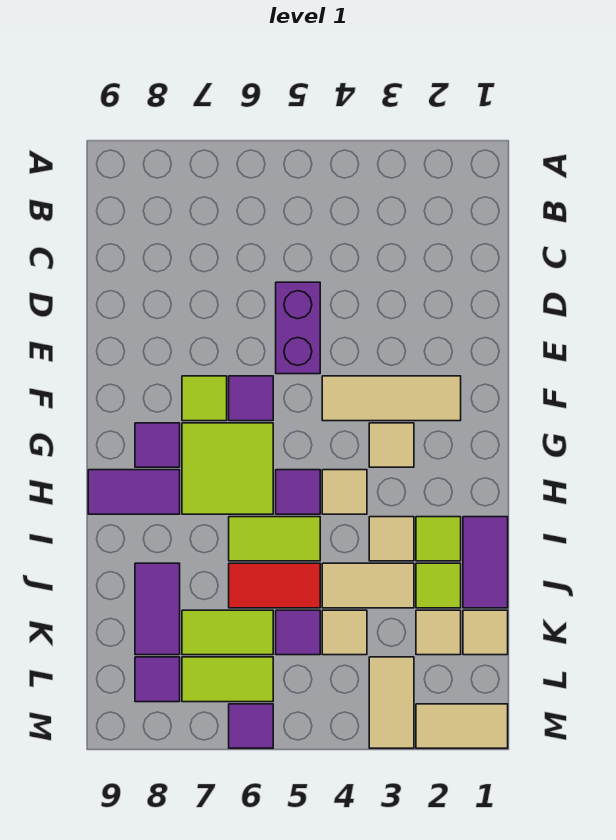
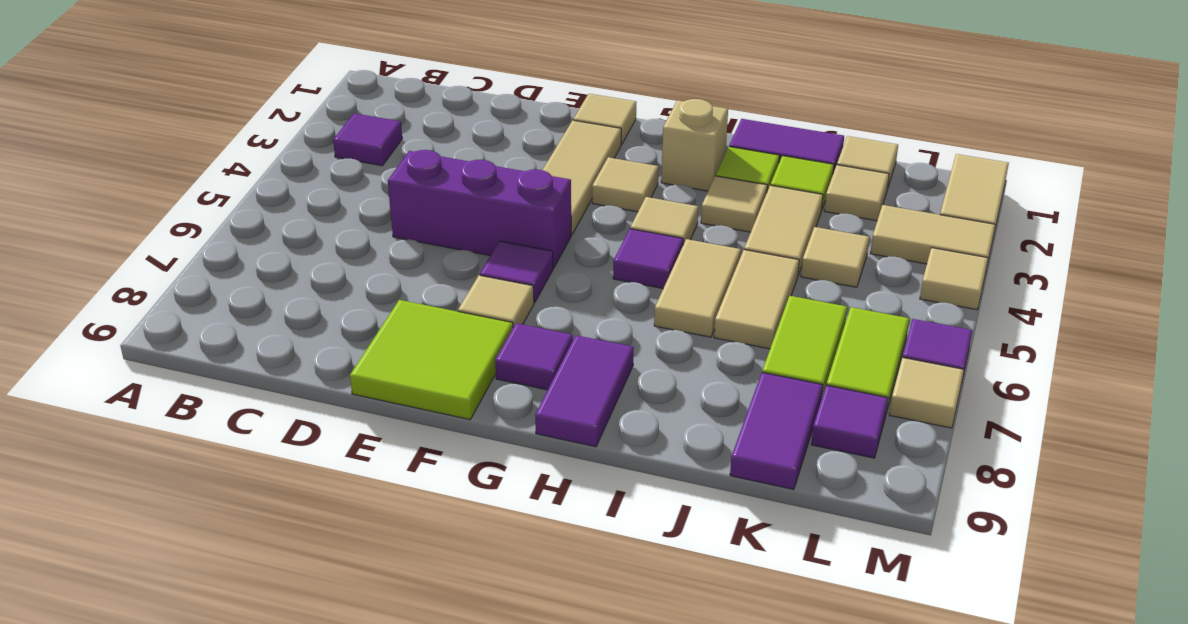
purple brick D5:E5 level 1 -> purple brick D5:F5 level 1
none -> tan tile F1 level 1
lime tile F7 level 1 -> tan tile F7 level 1
lime tile G6:H7 level 1 -> lime tile E8:F9 level 1
none -> tan brick H2 level 1
lime tile I5:I6 level 1 -> tan tile I5:I6 level 1
red tile J5:J6 level 1 -> tan tile J5:J6 level 1
purple tile J8:K8 level 1 -> purple tile K8:K9 level 1
purple tile K5 level 1 -> purple tile B3 level 1
none -> tan tile M4 level 1
none -> tan tile M7 level 1

